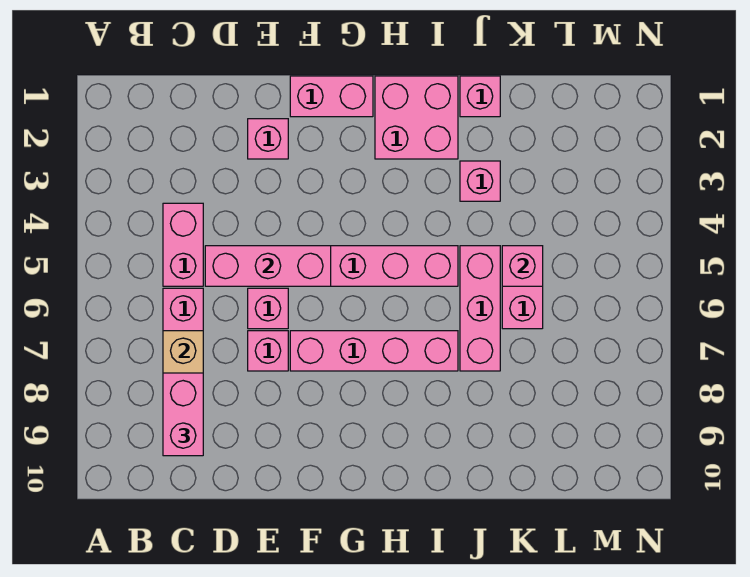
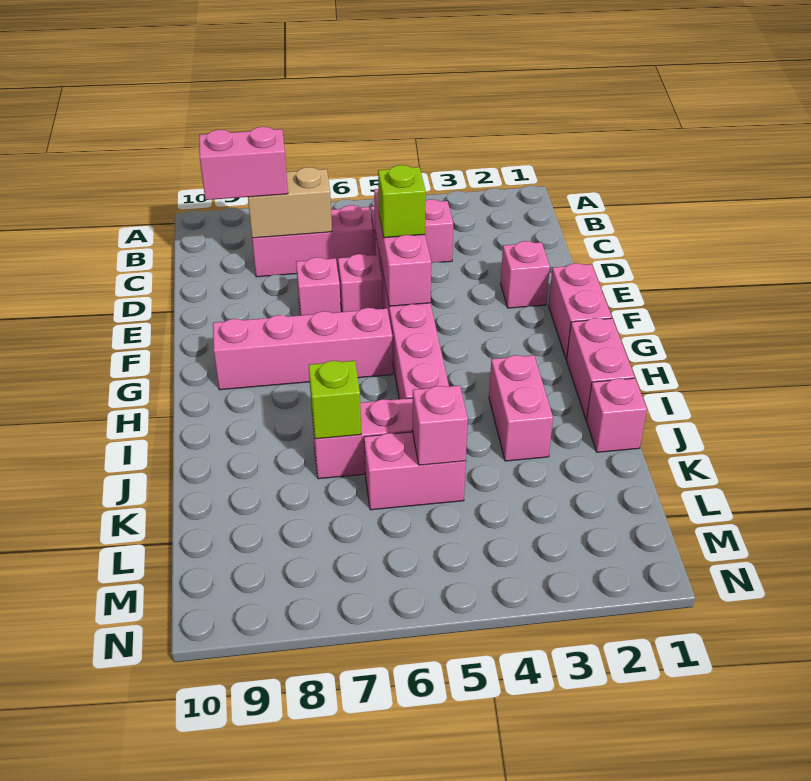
none -> lime brick E5 level 3
pink brick F7:I7 level 1 -> pink brick G6:G9 level 1
pink brick H1:I2 level 1 -> pink brick H1:I1 level 1
pink brick J3 level 1 -> pink brick I3:J3 level 1
none -> lime brick J7 level 2

